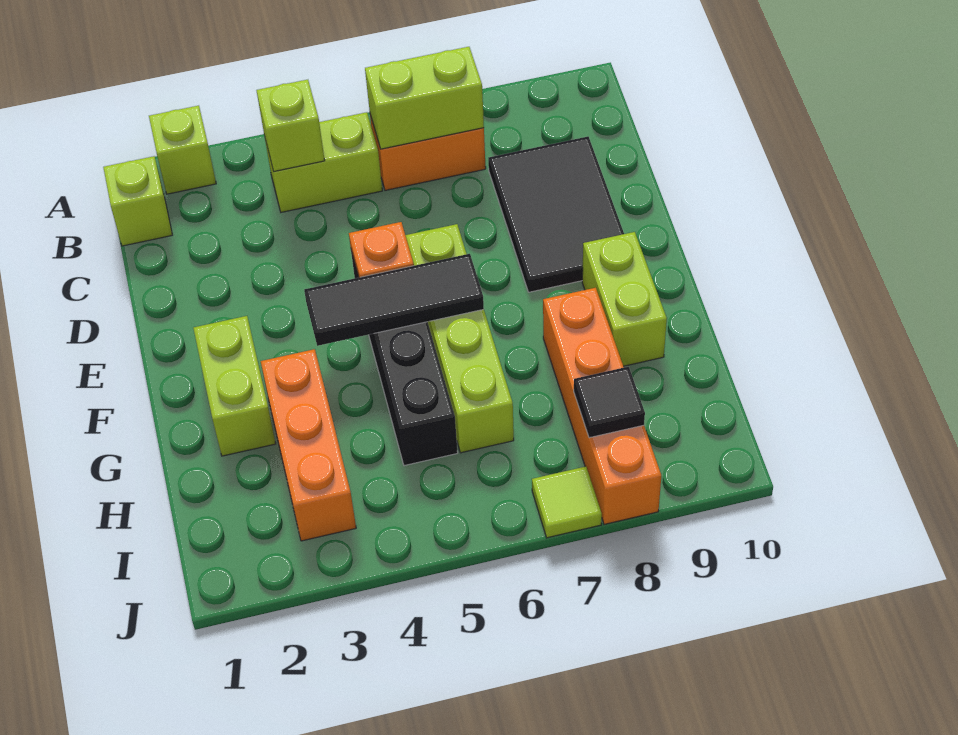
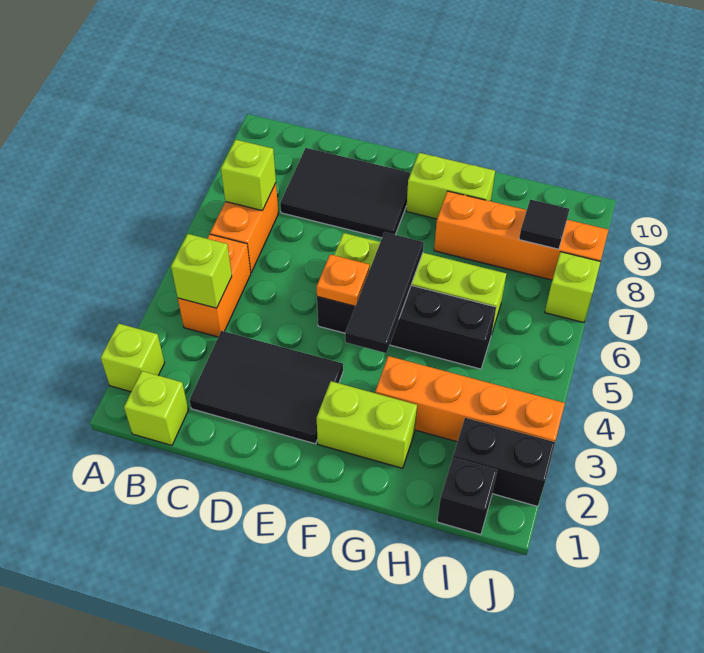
lime brick B4:B5 level 1 -> orange brick B4:B5 level 1
lime brick B6:B7 level 2 -> lime brick B7 level 2
none -> black tile C2:E3 level 1
orange brick G3:I3 level 1 -> orange brick G3:J3 level 1
none -> black brick I1 level 1
none -> black brick I2:J2 level 1
lime tile J7 level 1 -> lime brick J7 level 1

